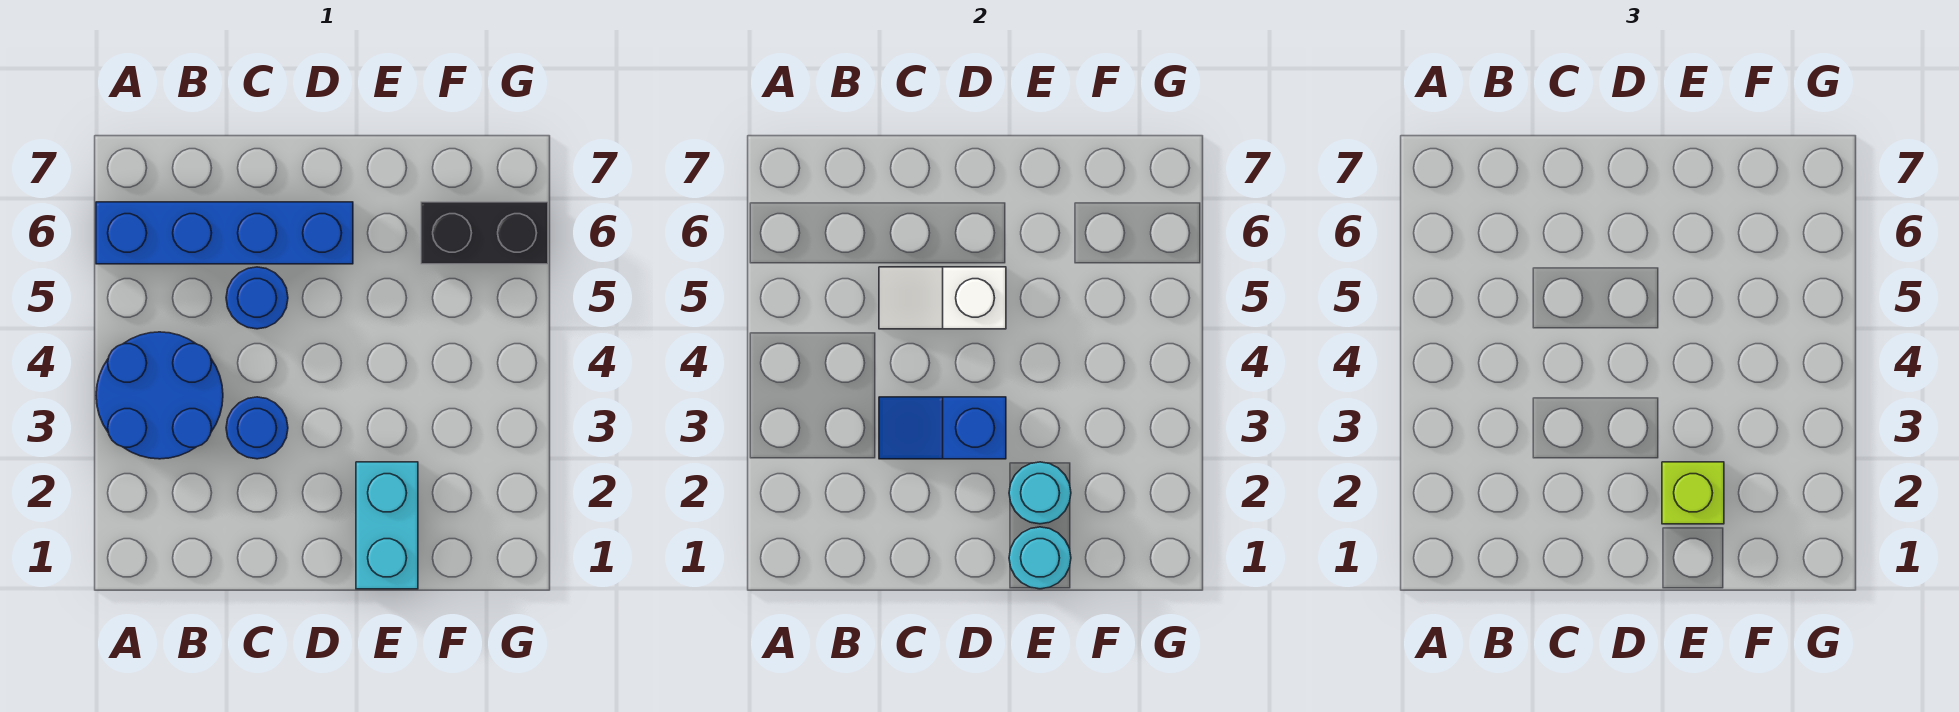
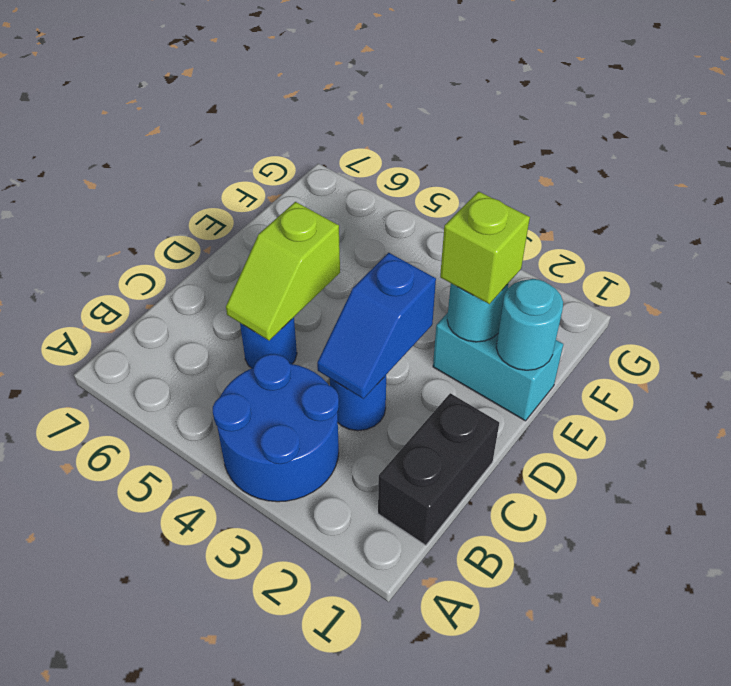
blue brick A6:D6 level 1 -> none
white slope C5:D5 level 2 top D -> lime slope C5:D5 level 2 top D
black brick F6:G6 level 1 -> black brick B1:C1 level 1

